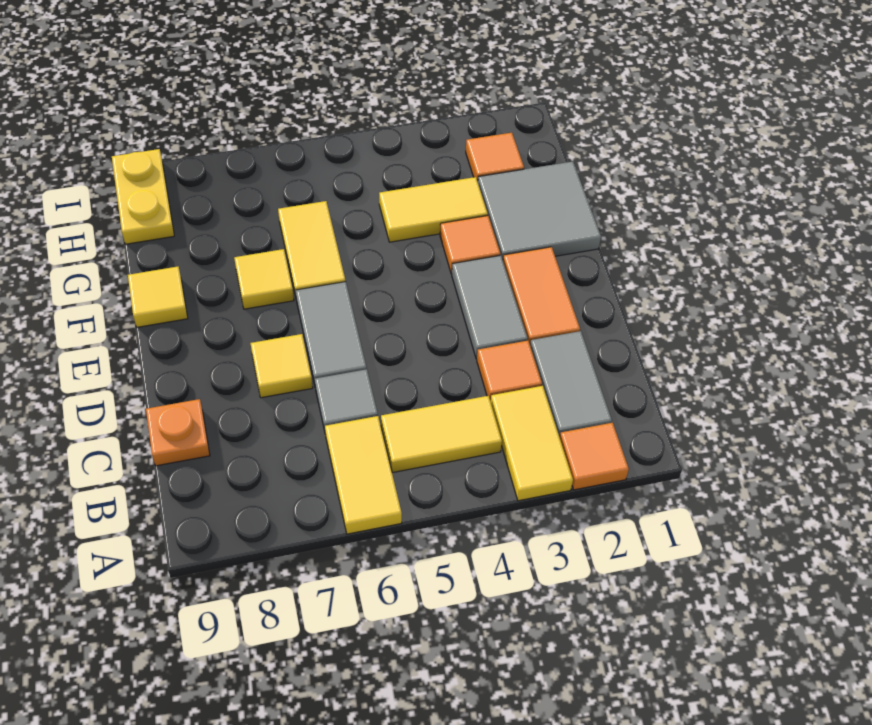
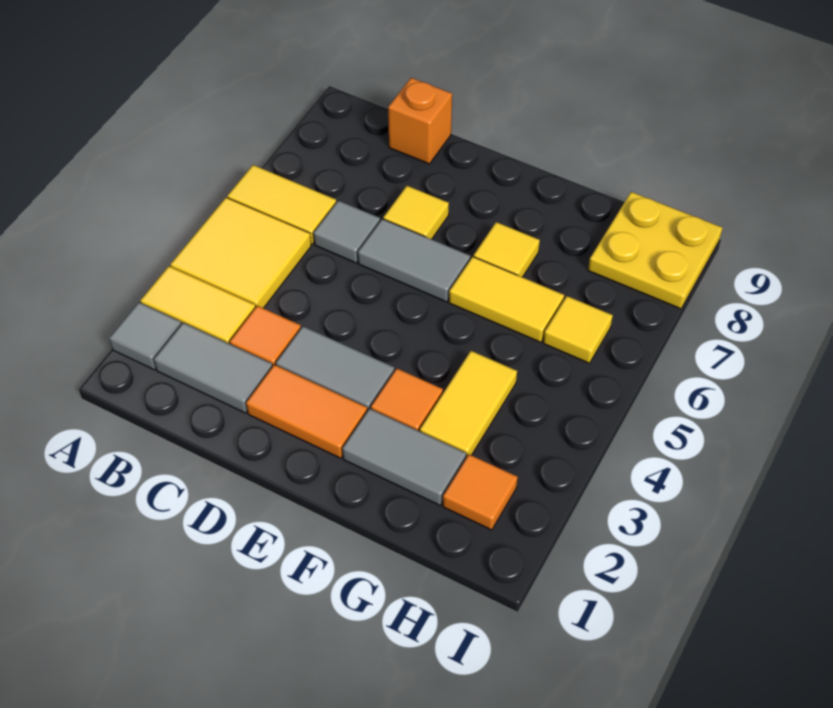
orange tile A2 level 1 -> grey tile A2 level 1
yellow tile B4:B5 level 1 -> yellow tile A4:B5 level 1
orange plate C9 level 1 -> orange brick C9 level 1
grey tile F1:G2 level 1 -> grey tile F2:G2 level 1
yellow tile F9 level 1 -> yellow tile H6 level 1
yellow plate H9:I9 level 1 -> yellow plate H8:I9 level 1

